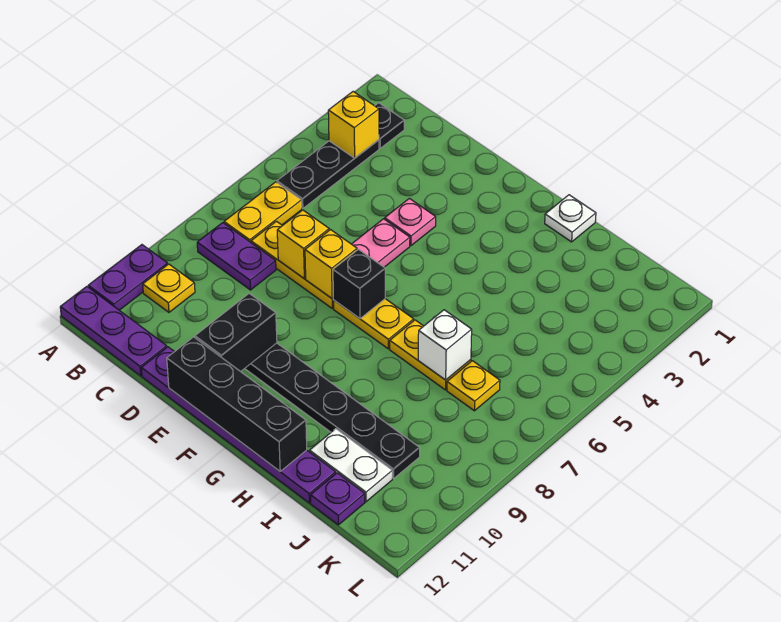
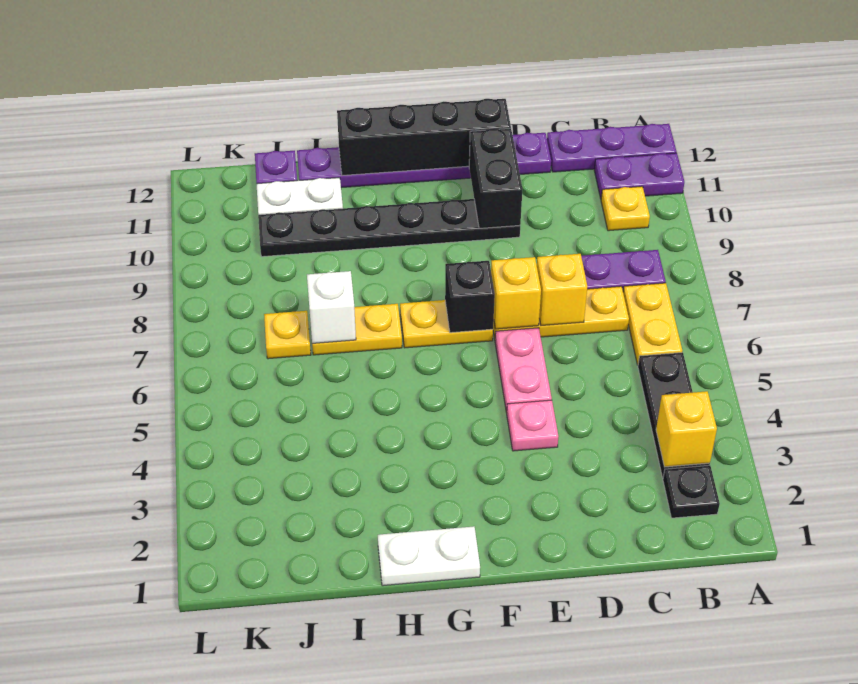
purple plate A10:A11 level 1 -> purple plate A11:B11 level 1
white plate H1 level 1 -> white plate G1:H1 level 1

